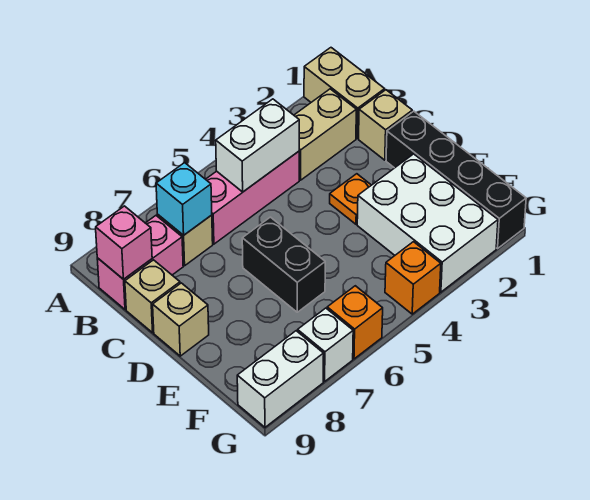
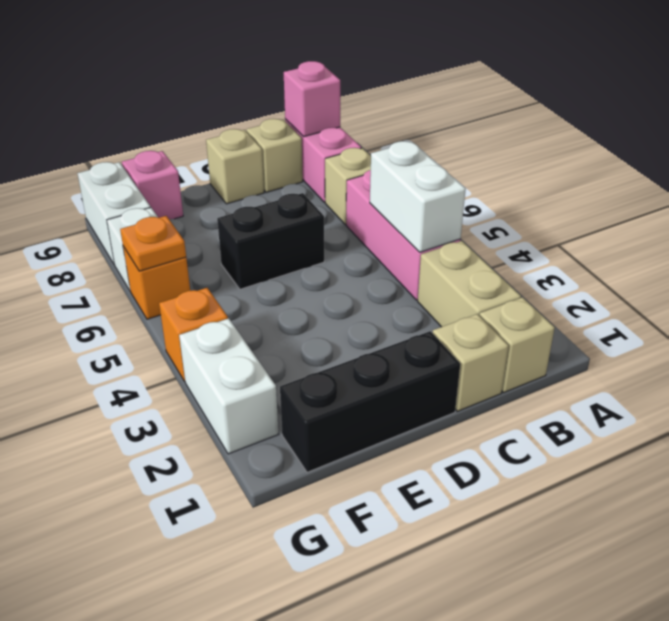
tan brick A1:B1 level 1 -> tan brick B1 level 1
cyan brick B7 level 2 -> none
black brick D1:G1 level 1 -> black brick D1:F1 level 1
orange plate D3 level 1 -> orange plate G6 level 2
white brick E2:G3 level 1 -> white brick G2:G3 level 1
none -> pink brick F9 level 1

